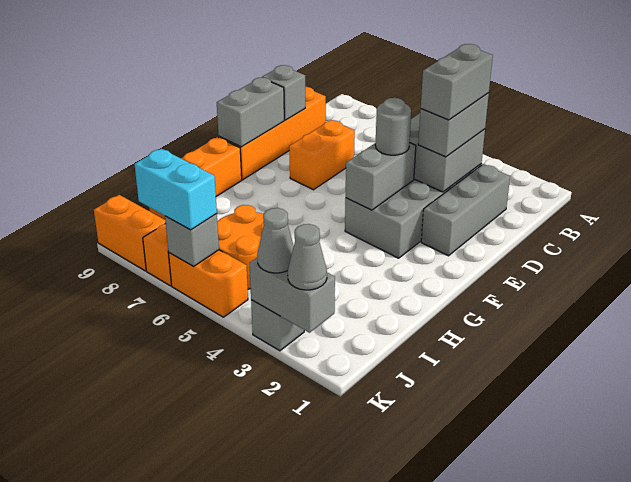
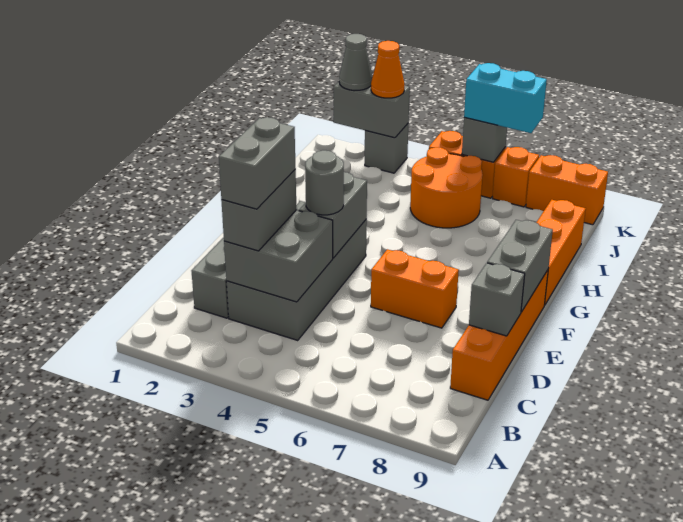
orange brick D7:E7 level 1 -> orange brick E6:E7 level 1
grey cone K3 level 3 -> orange cone K3 level 3

